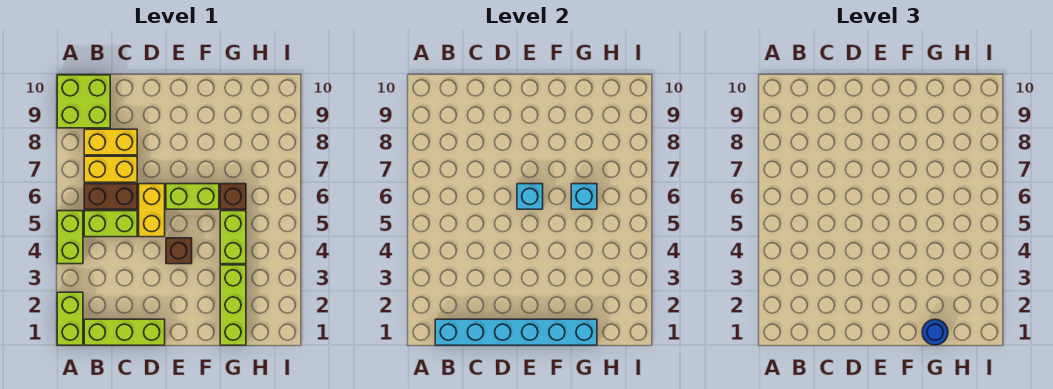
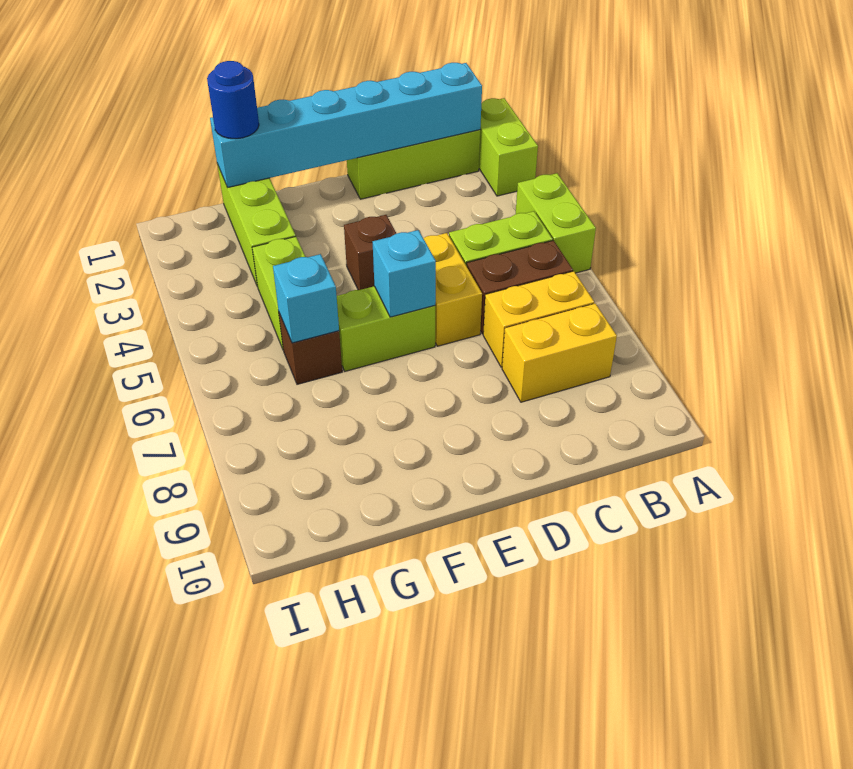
lime brick A9:B10 level 1 -> none

